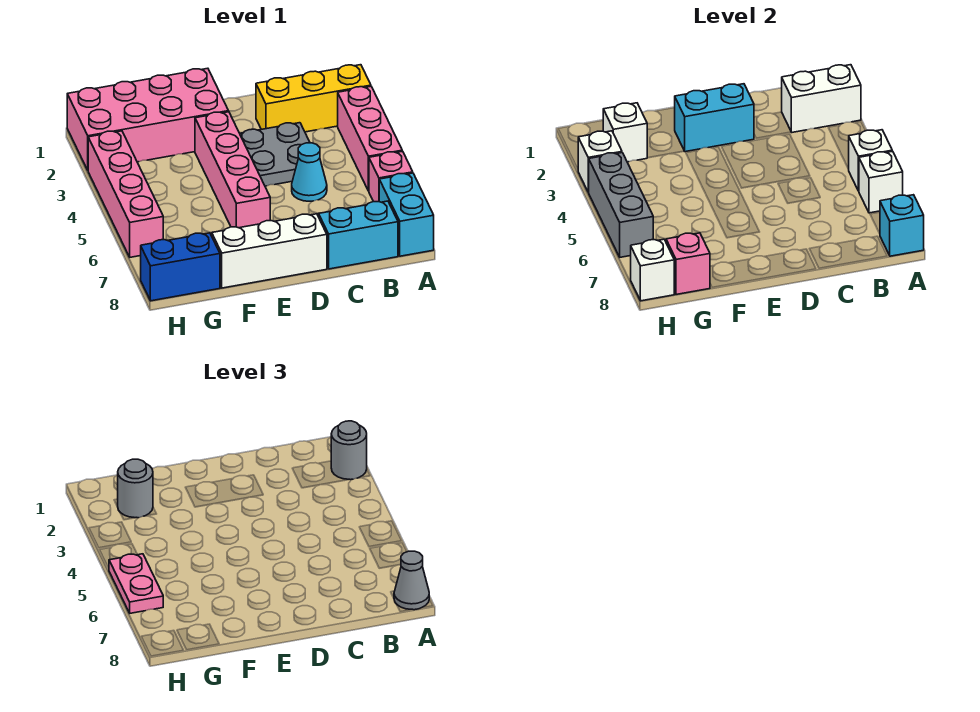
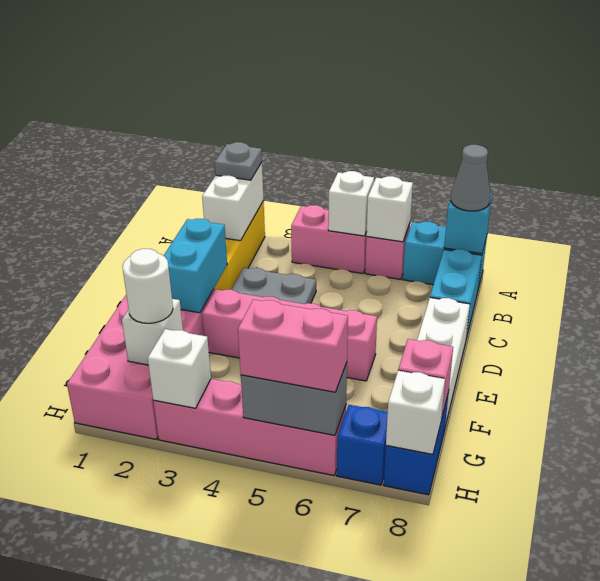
grey round brick A2 level 3 -> grey plate A2 level 3
pink brick A3:A5 level 1 -> pink brick A4:A5 level 1
cyan cone C5 level 1 -> none
grey round brick G2 level 3 -> white round brick G2 level 3
grey brick H4:H6 level 2 -> grey brick H5:H6 level 2
pink plate H5:H6 level 3 -> pink brick H5:H6 level 3
none -> blue brick H7 level 1

